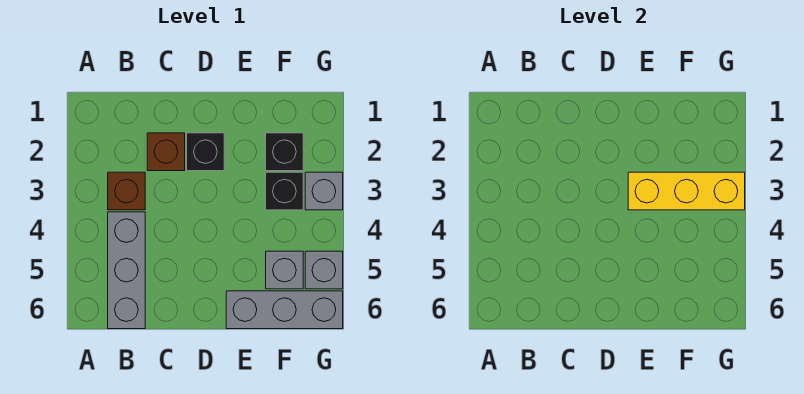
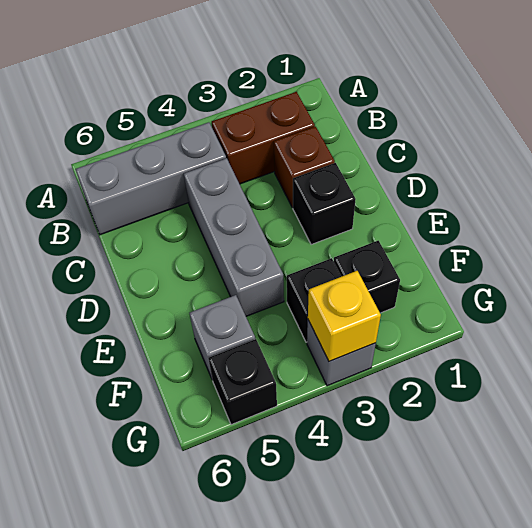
brown brick B3 level 1 -> brown brick B2:B3 level 1
yellow brick E3:G3 level 2 -> yellow brick G3 level 2
grey brick E6:G6 level 1 -> grey brick C4:E4 level 1
grey brick G5 level 1 -> black brick G5 level 1

